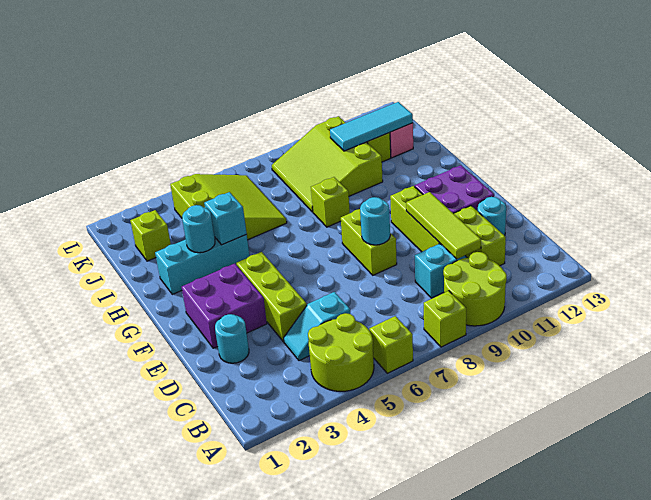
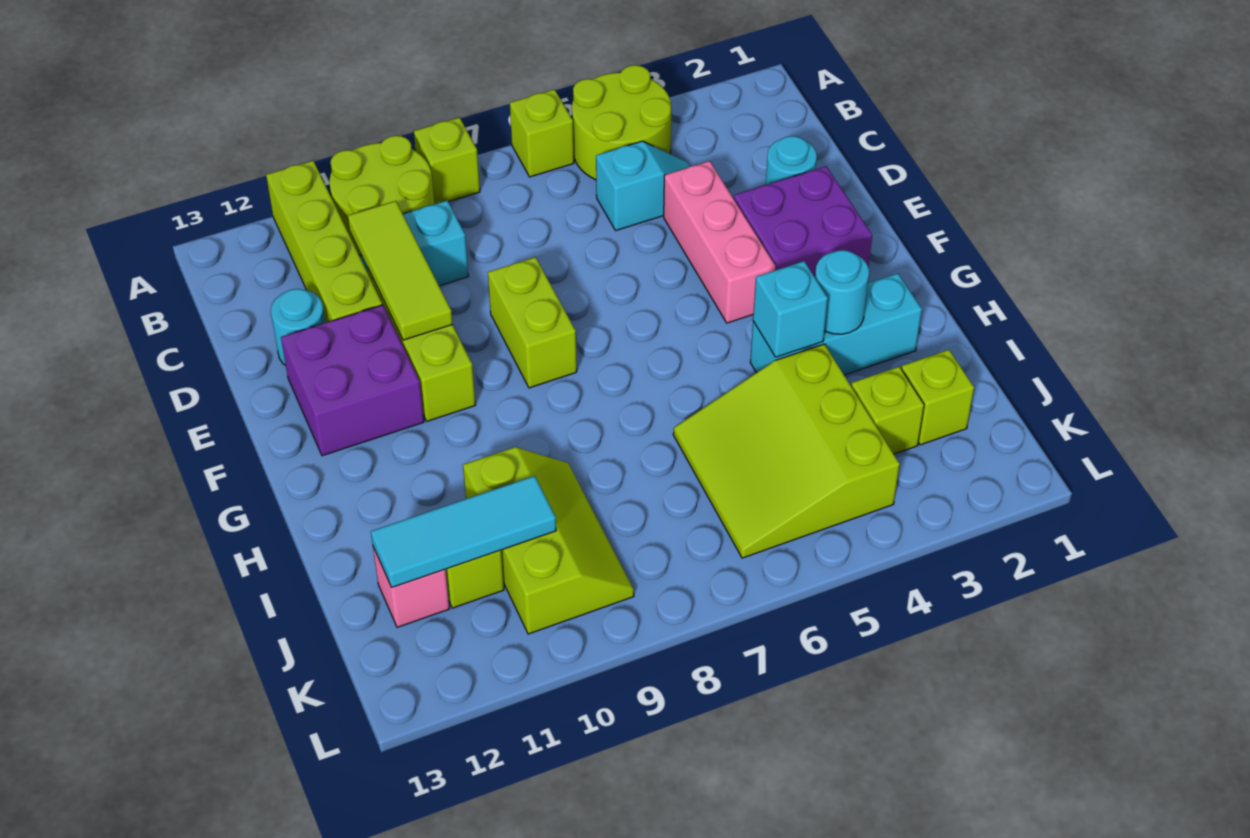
lime brick C11:D11 level 1 -> lime brick A11:D11 level 1
lime brick D4:F4 level 1 -> pink brick D4:F4 level 1
cyan round brick E8 level 2 -> none
lime brick H8 level 1 -> lime brick J3 level 1
lime slope I8:K10 level 1 top 10 -> lime slope I9:K10 level 1 top 10

